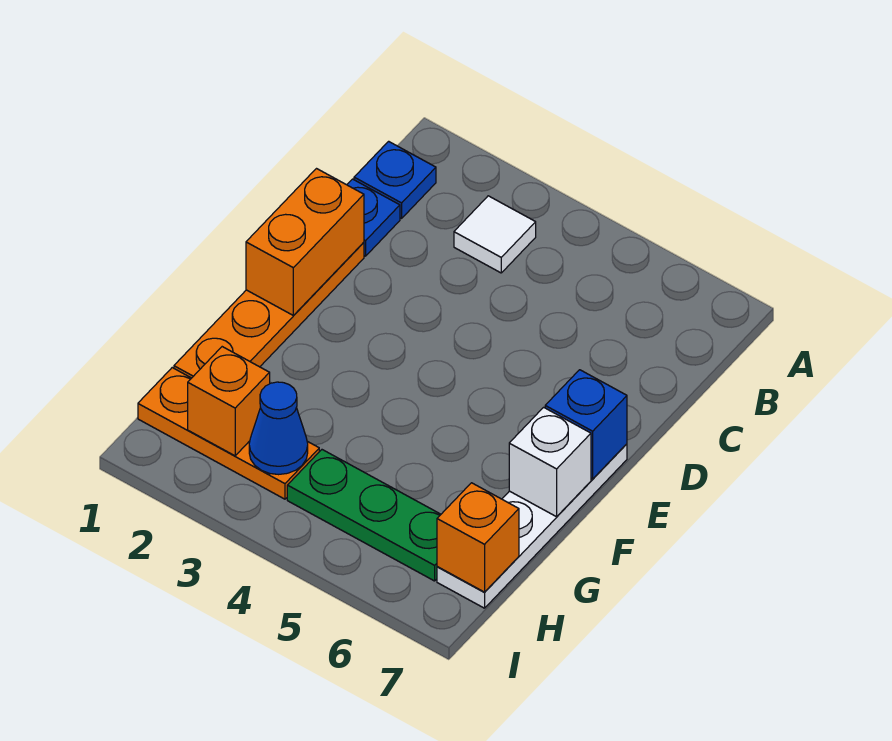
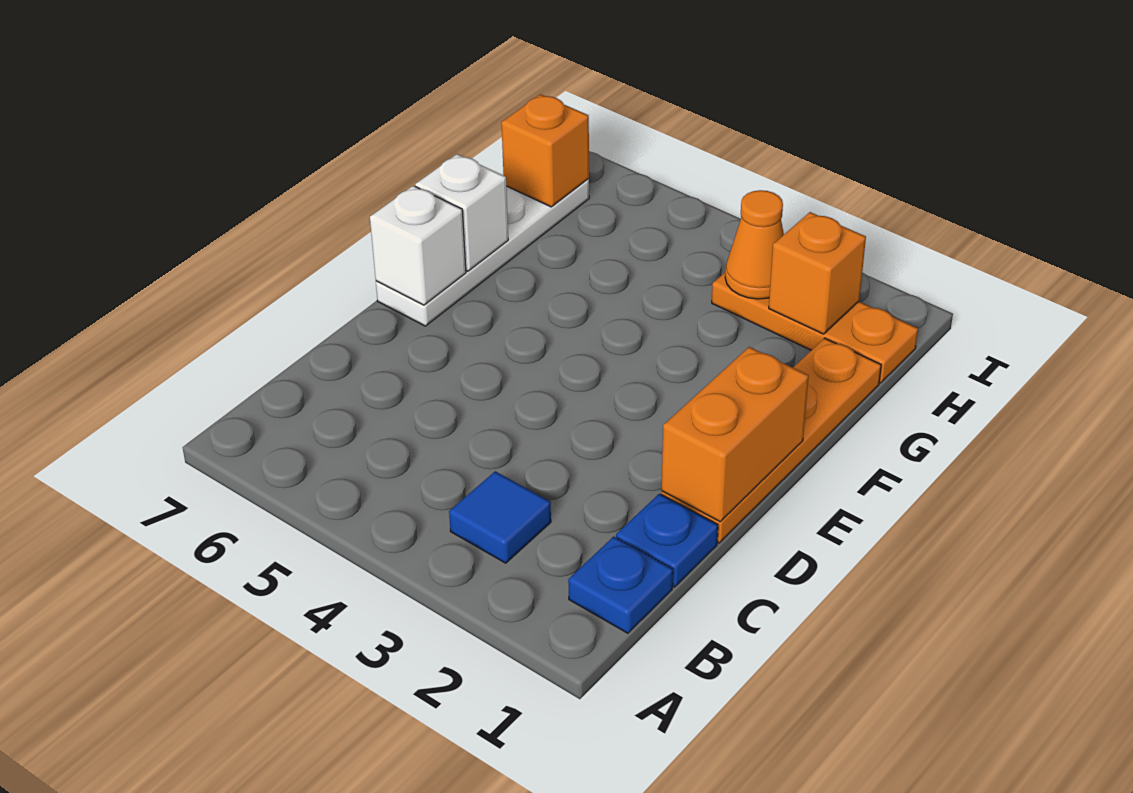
white tile B3 level 1 -> blue tile B3 level 1
blue brick E7 level 2 -> white brick E7 level 2
blue cone H3 level 2 -> orange cone H3 level 2
green plate H4:H6 level 1 -> none

